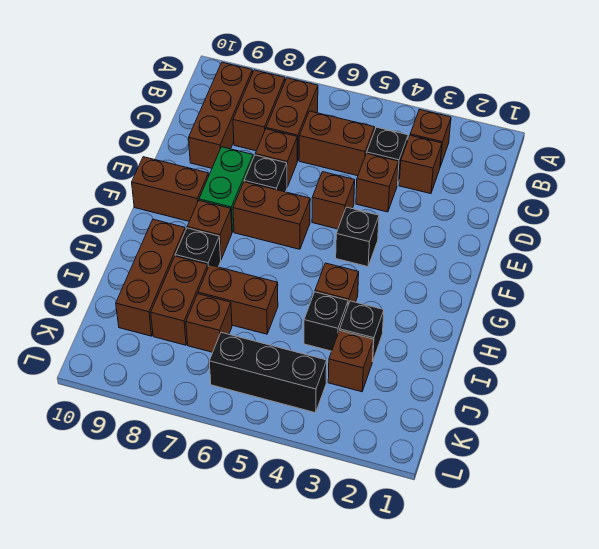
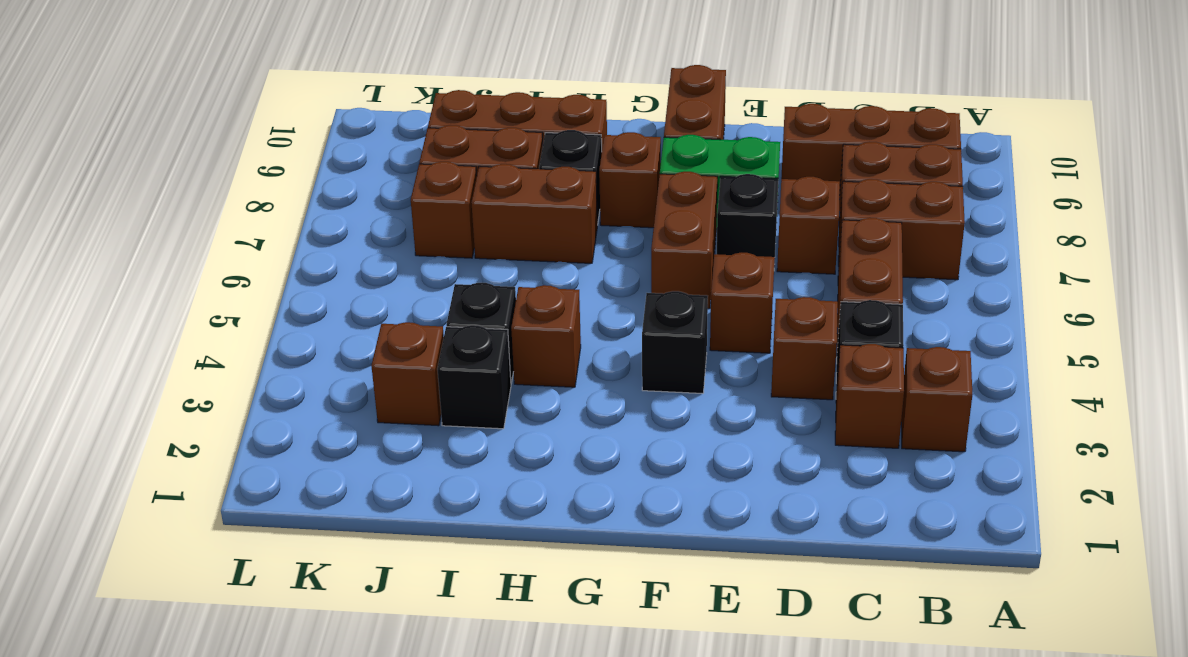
brown brick I6:I7 level 1 -> brown brick H7:I7 level 1
black brick K4:K6 level 1 -> none

